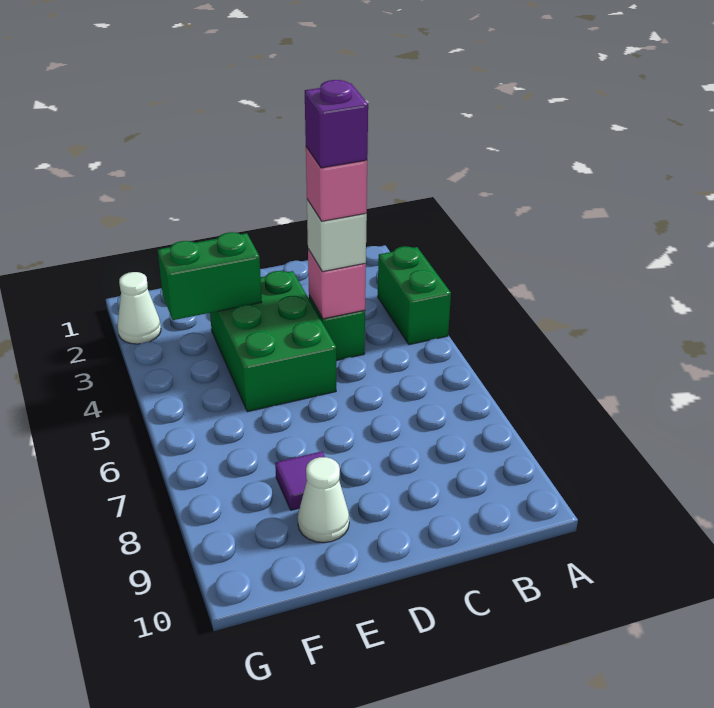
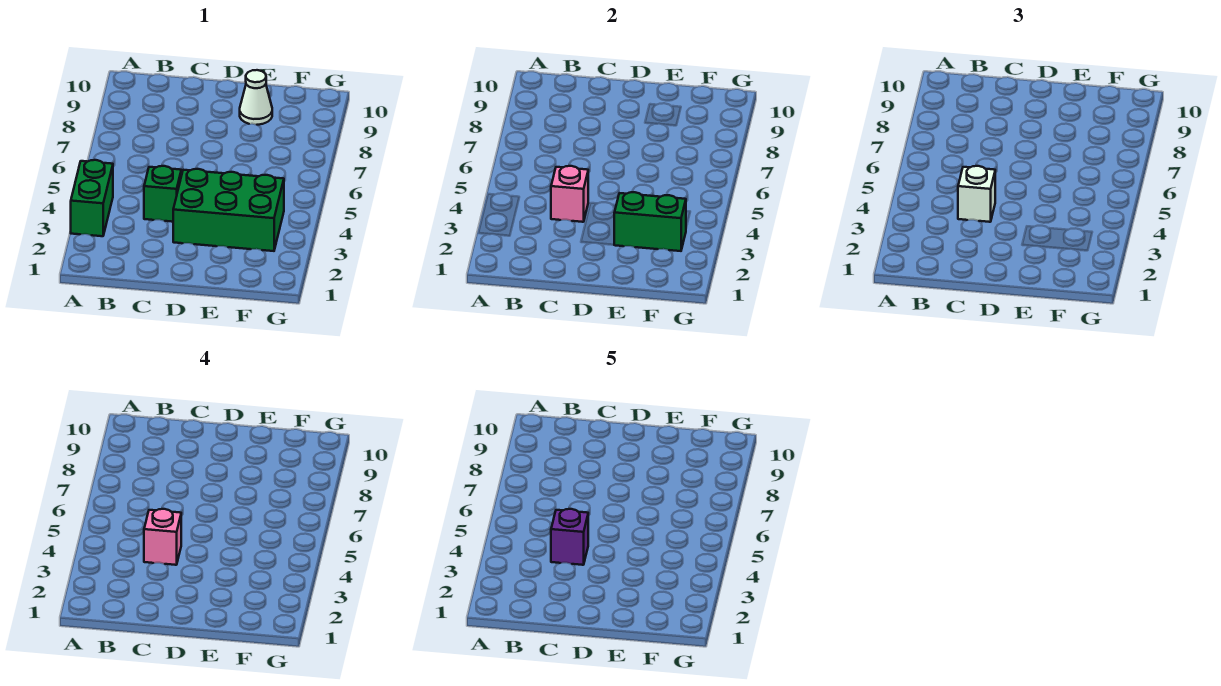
green brick D3:E5 level 1 -> green brick D3:F4 level 1
purple tile E8 level 1 -> none
white cone G2 level 1 -> none

